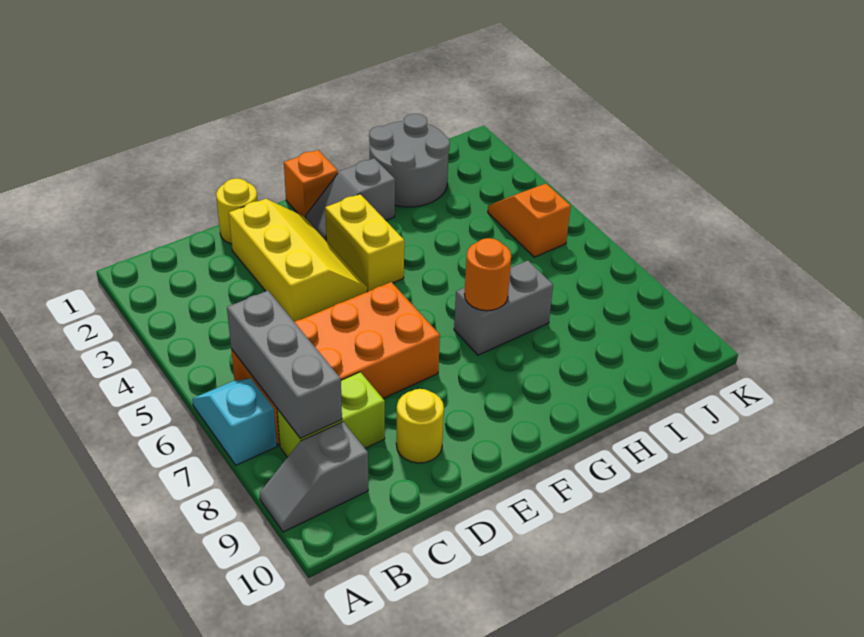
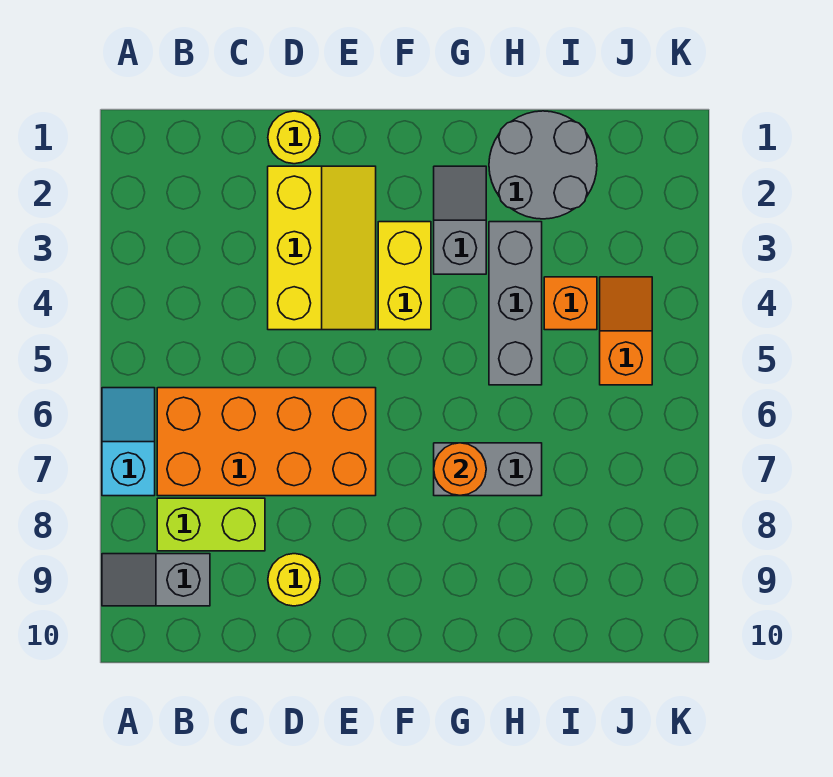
grey brick B6:B8 level 2 -> grey brick H3:H5 level 1
orange brick F1 level 1 -> orange brick I4 level 1
grey slope F2:G2 level 1 top G -> grey slope G2:G3 level 1 top 3

